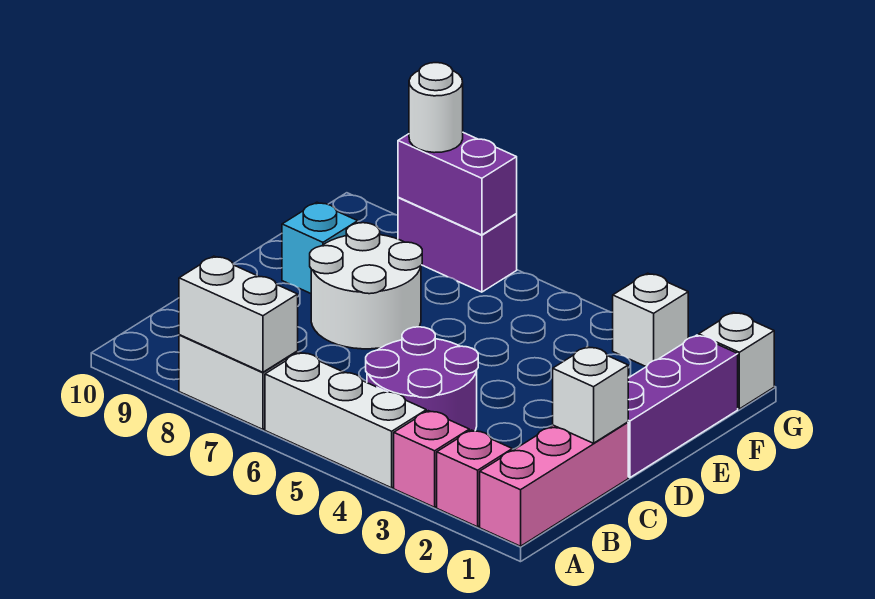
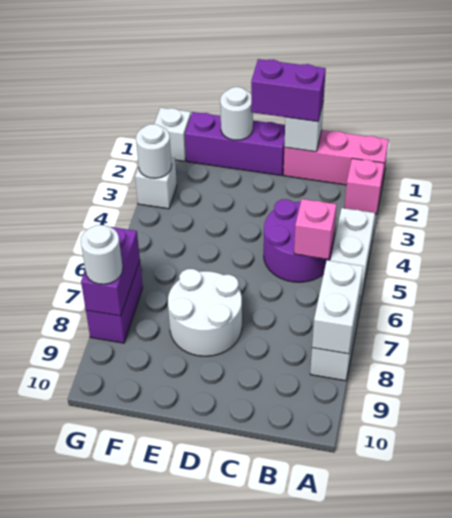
pink brick A3 level 1 -> pink brick B5 level 2
none -> purple brick C1:D1 level 3
none -> white round brick E1 level 2
cyan brick E9 level 1 -> none
none -> white round brick G3 level 2

